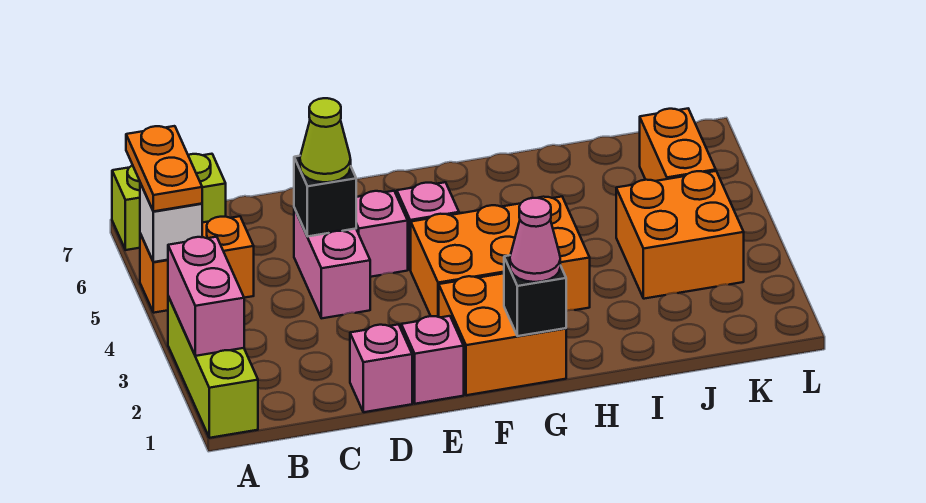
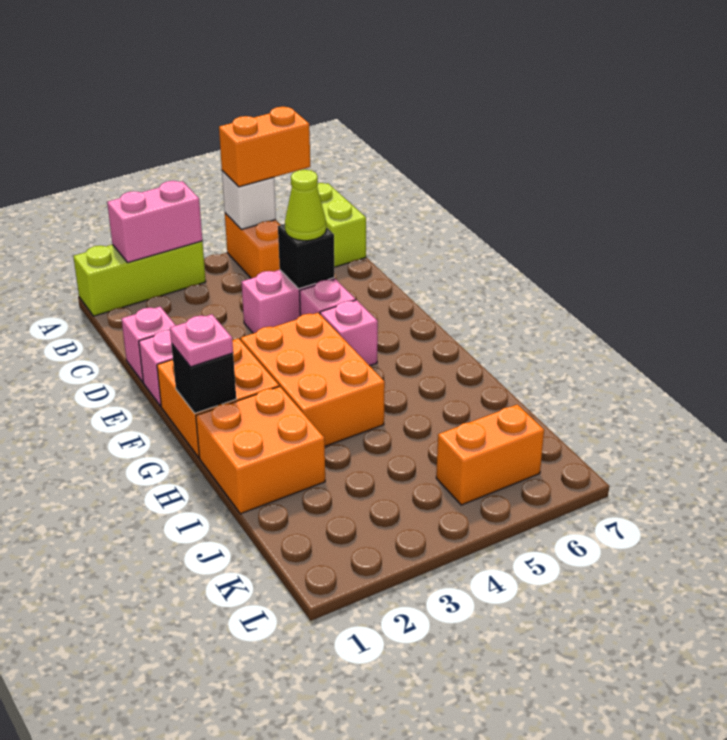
orange plate A5:A6 level 3 -> orange brick A5:A6 level 3
pink cone G1 level 3 -> pink plate G1 level 3
orange brick J3:K4 level 1 -> orange brick H1:I2 level 1

